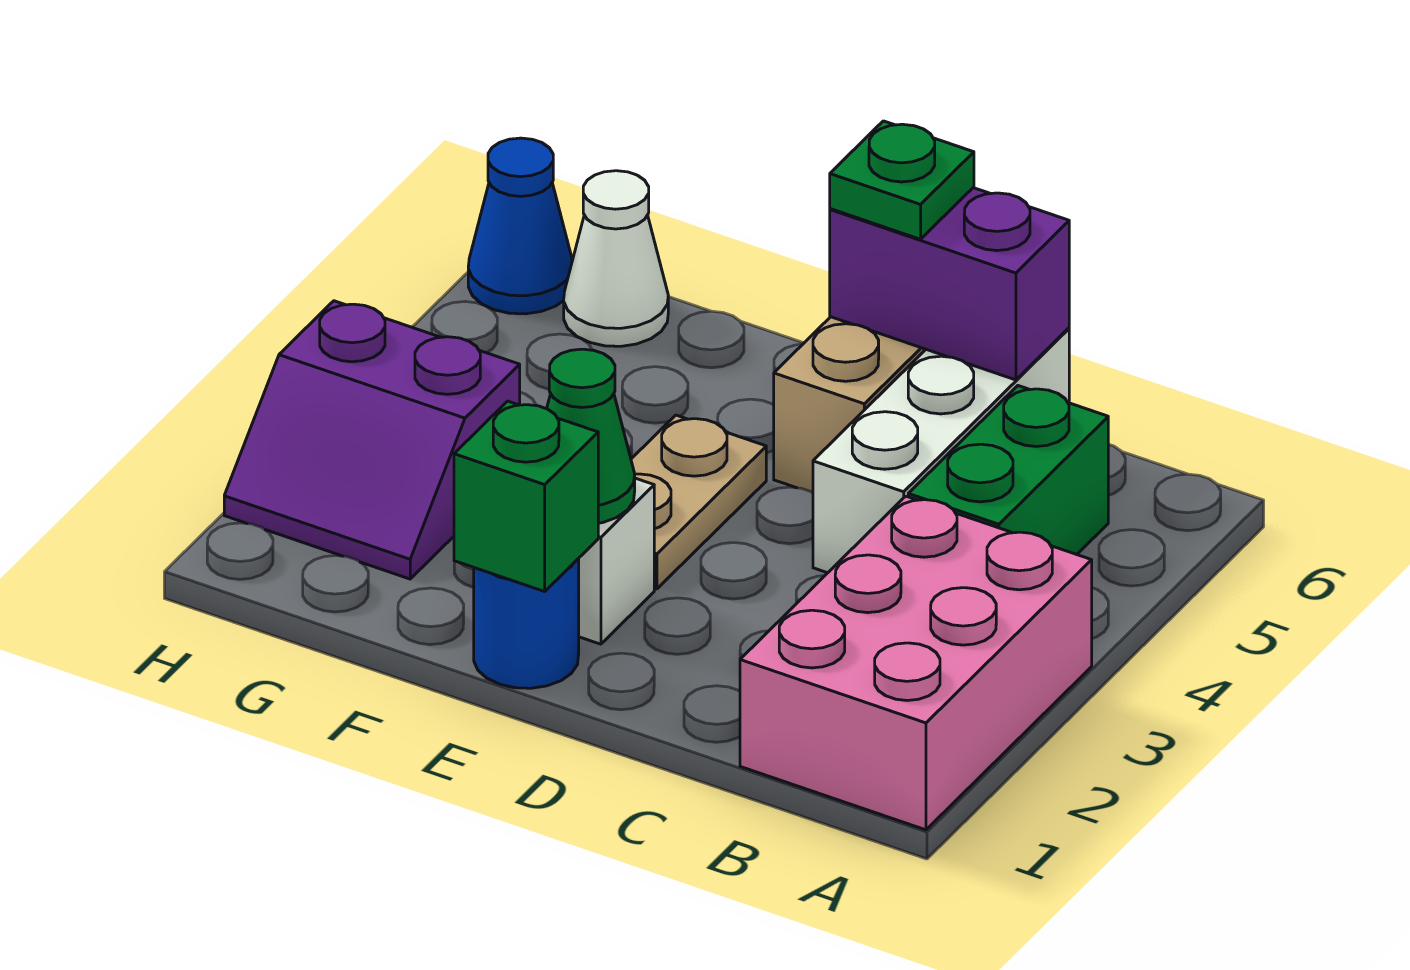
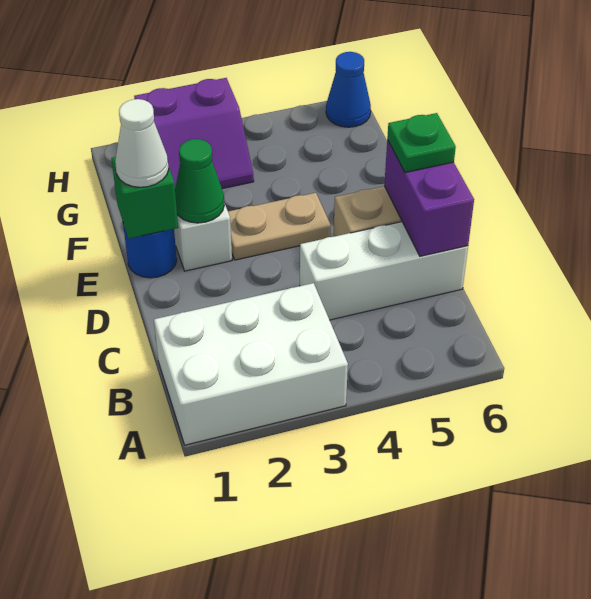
pink brick A1:B3 level 1 -> white brick A1:B3 level 1
green brick B4:B5 level 1 -> none
purple slope G2:H3 level 1 top 3 -> purple slope G2:H3 level 1 top H
white cone G6 level 1 -> white cone E1 level 3

